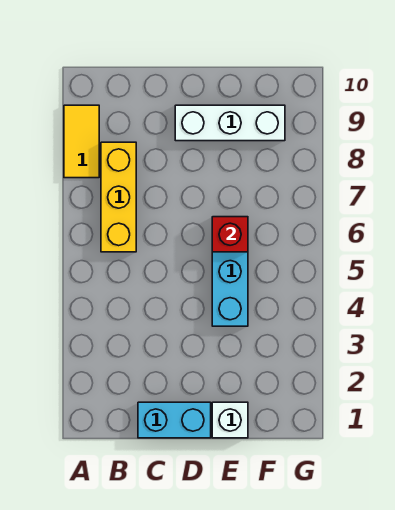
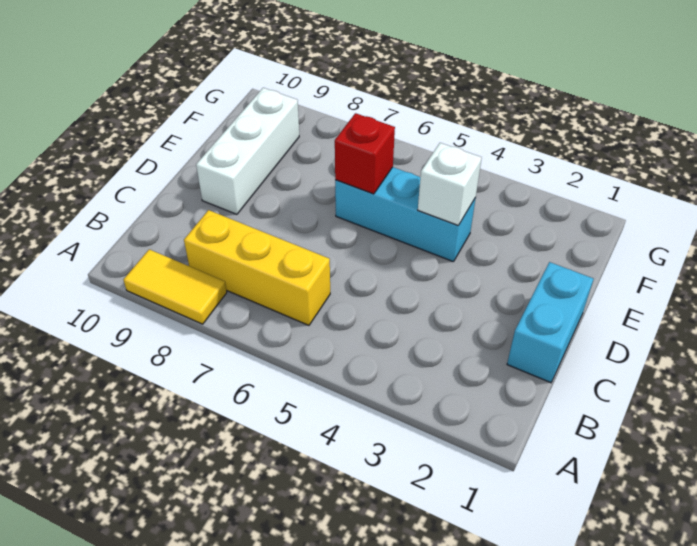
white brick E1 level 1 -> white brick E4 level 2

